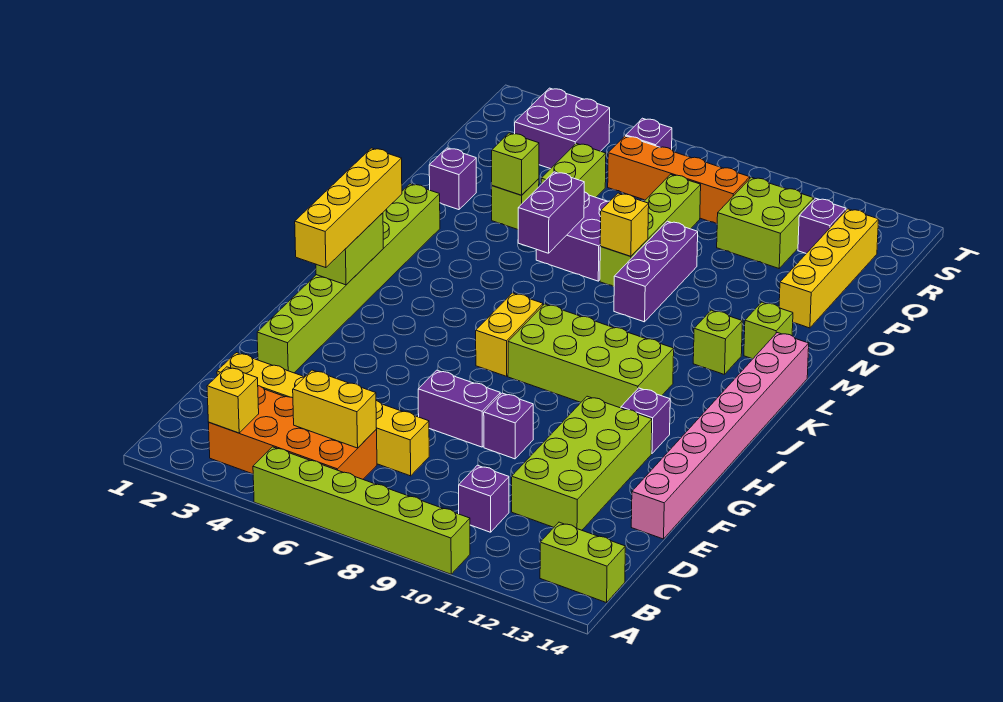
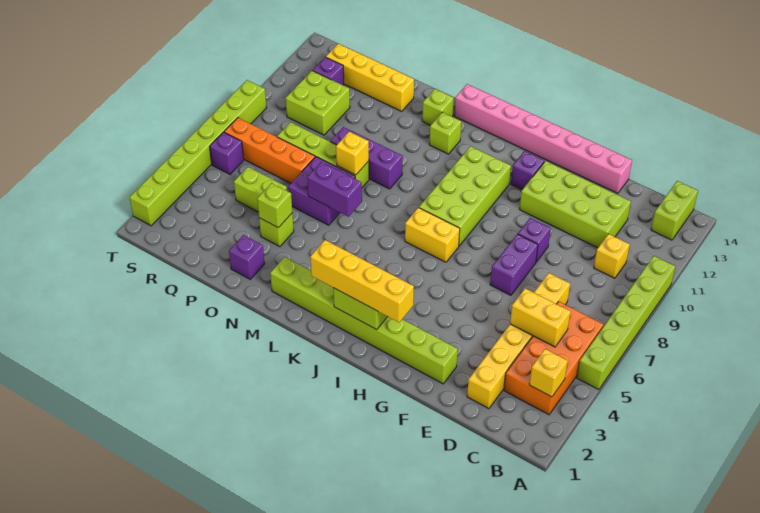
yellow brick C5:C6 level 2 -> yellow brick C5:D5 level 2
purple brick C10 level 1 -> yellow brick C10 level 1
purple brick R3:S4 level 1 -> none
orange brick R6:R9 level 1 -> orange brick P7:S7 level 1
none -> lime brick T2:T9 level 1

